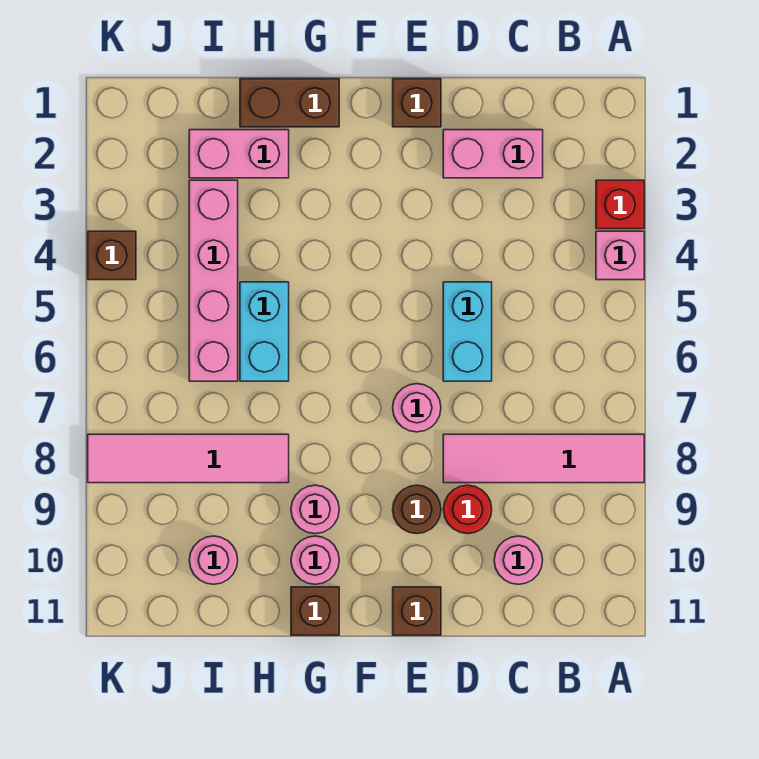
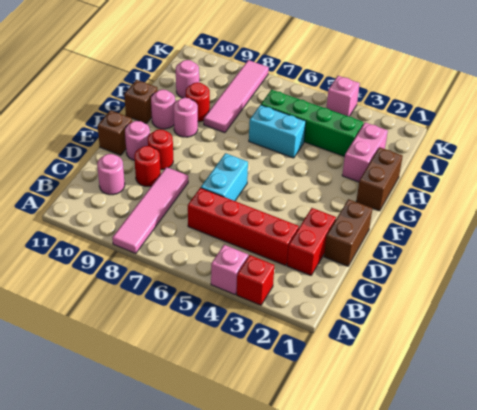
pink brick C2:D2 level 1 -> red brick C2:D2 level 1
none -> red brick C3:C6 level 1
cyan brick D5:D6 level 1 -> cyan brick D6:E6 level 1
brown brick E1 level 1 -> brown brick D1:E1 level 1
pink round brick E7 level 1 -> pink round brick E10 level 1
brown round brick E9 level 1 -> red round brick E9 level 1
none -> red round brick H9 level 1
pink brick I3:I6 level 1 -> green brick I3:I6 level 1
brown brick K4 level 1 -> pink brick K4 level 1

